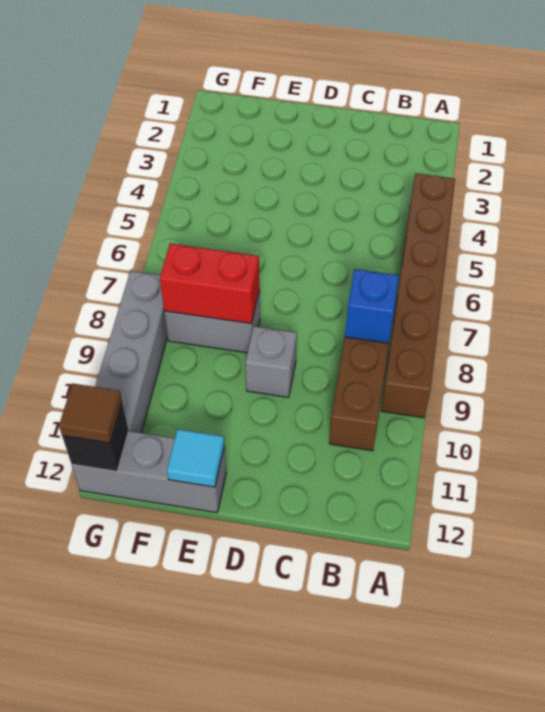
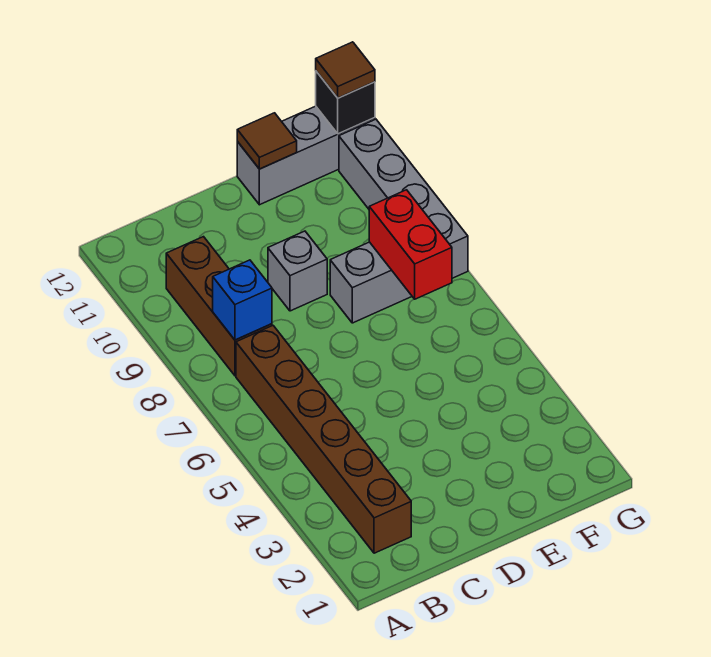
brown brick A4:A9 level 1 -> brown brick B2:B7 level 1
red brick E8:F8 level 2 -> red brick F7:F8 level 2
cyan tile E12 level 2 -> brown tile E12 level 2

